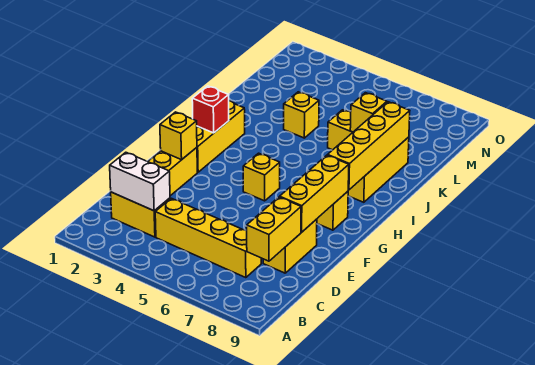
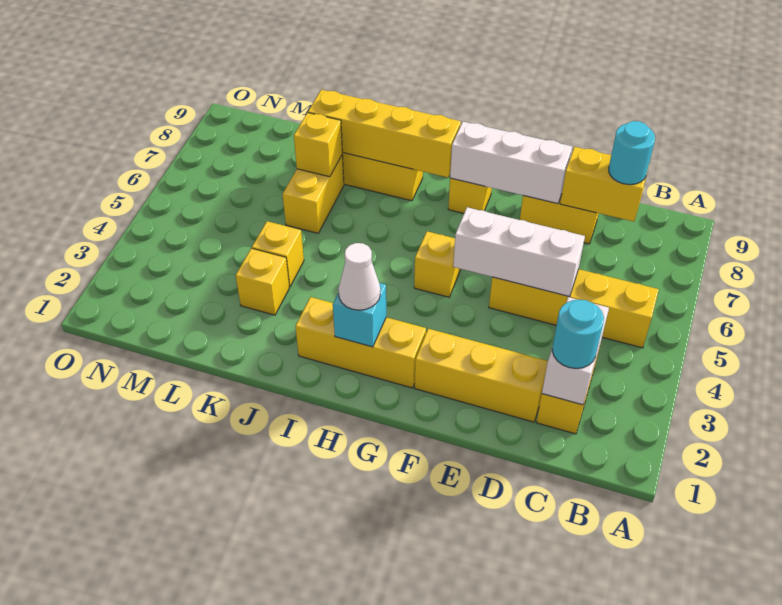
none -> cyan round brick C2 level 3
yellow brick C4:C7 level 1 -> yellow brick B5:E5 level 1
none -> cyan round brick C8 level 3
none -> white brick D5:F5 level 2
yellow brick E8:G8 level 2 -> white brick E8:G8 level 2
yellow brick F2 level 2 -> yellow brick K3 level 1
red brick H2 level 2 -> cyan brick H2 level 2
none -> white cone H2 level 3

